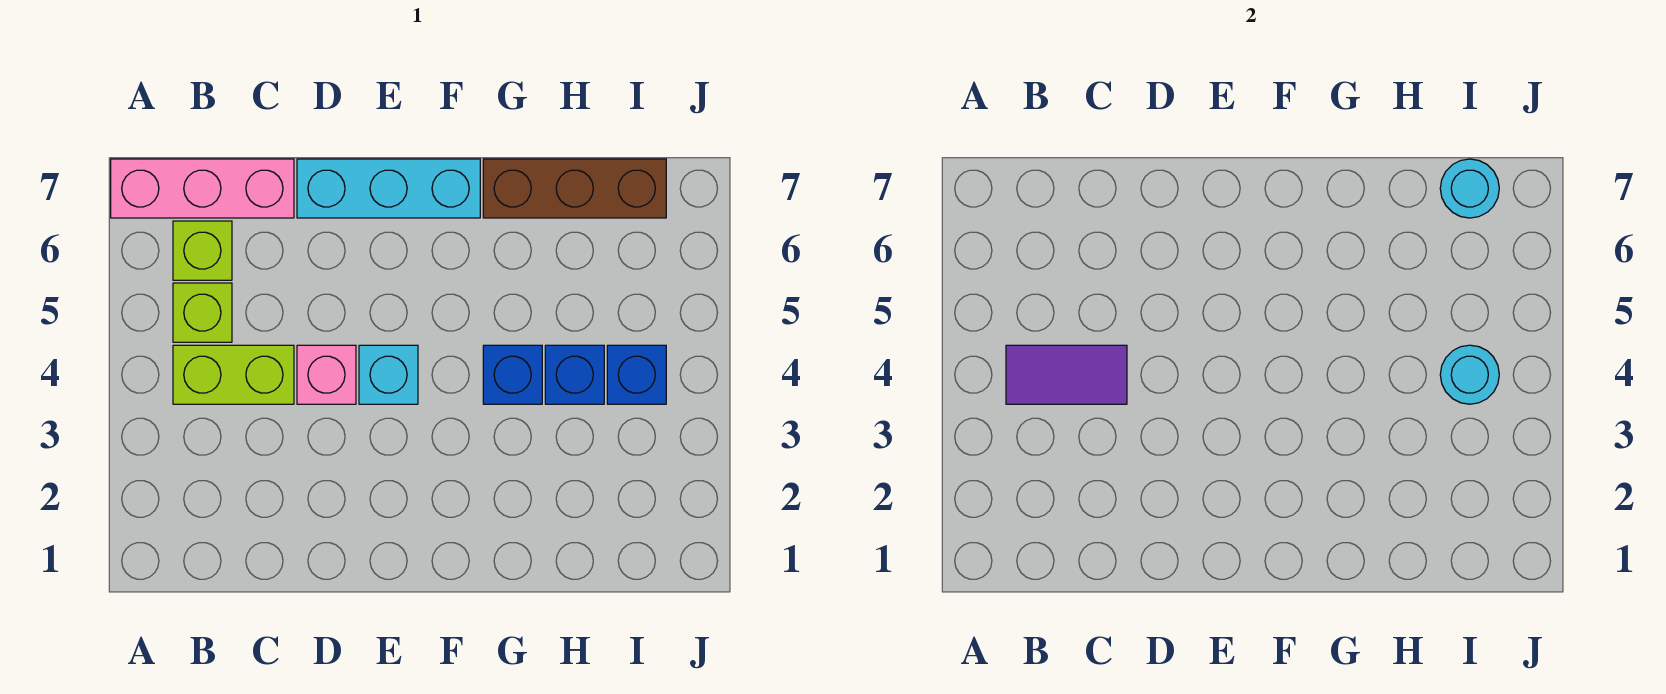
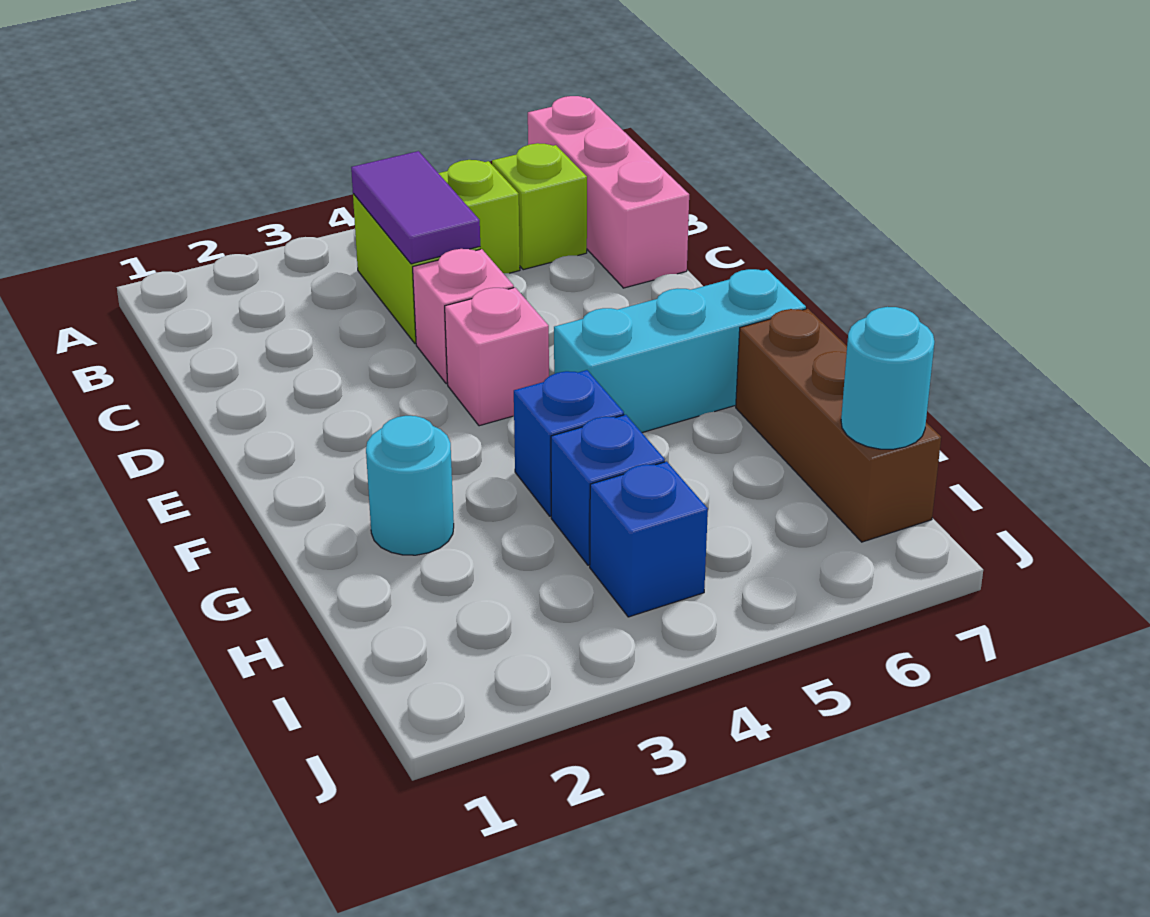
cyan brick D7:F7 level 1 -> cyan brick F5:F7 level 1
cyan brick E4 level 1 -> pink brick E4 level 1
cyan round brick I4 level 2 -> cyan round brick G2 level 1

